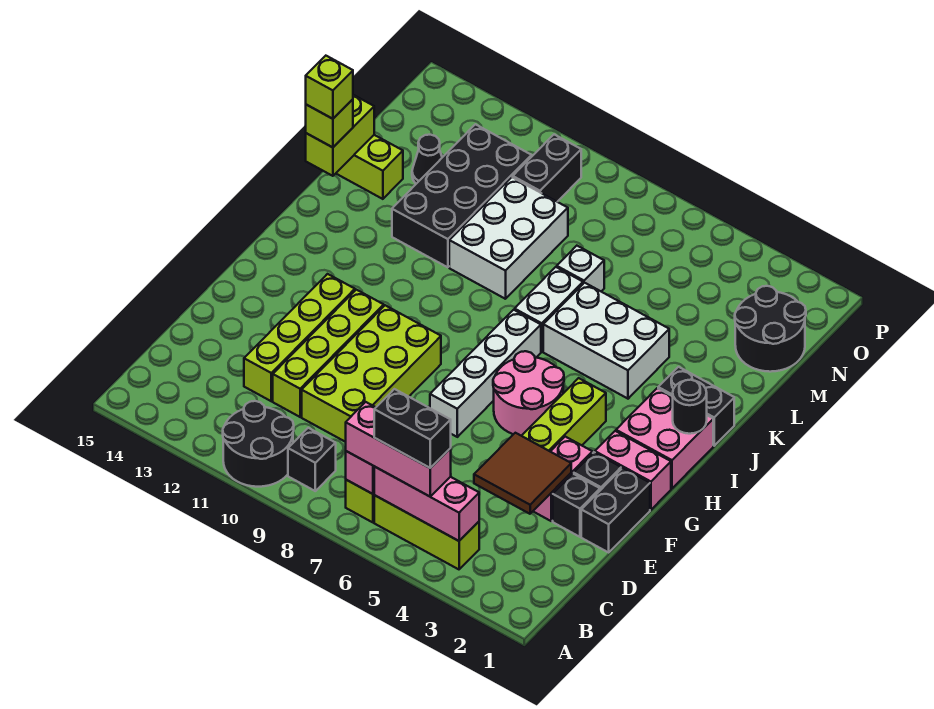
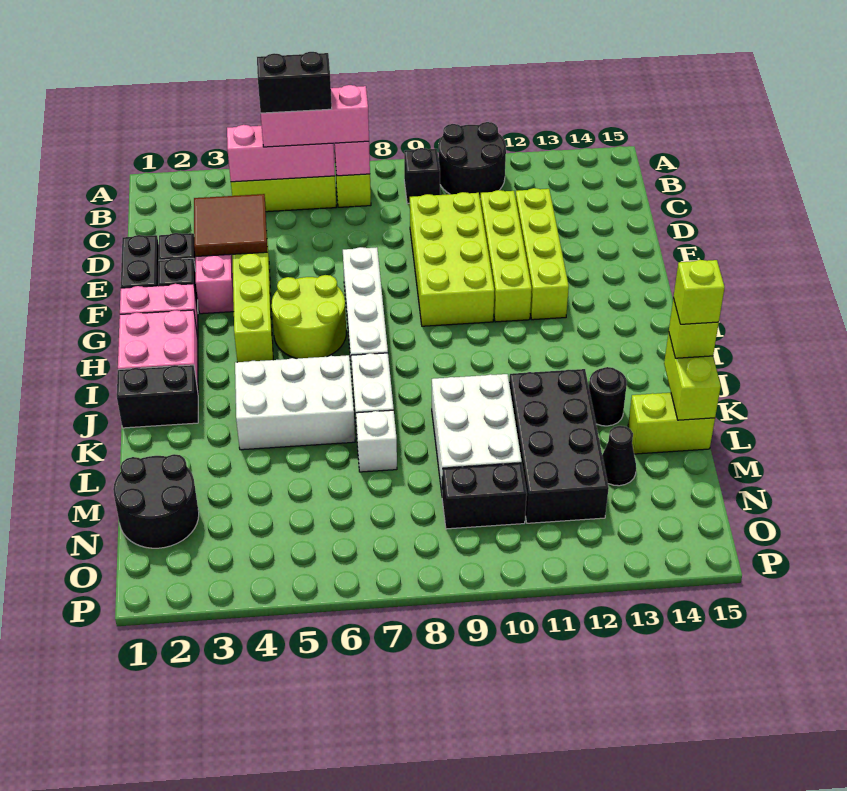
pink round brick G5:H6 level 1 -> lime round brick G5:H6 level 1
black round brick I1 level 2 -> black round brick K13 level 1
black brick N10:O10 level 1 -> black brick N9:N10 level 1

